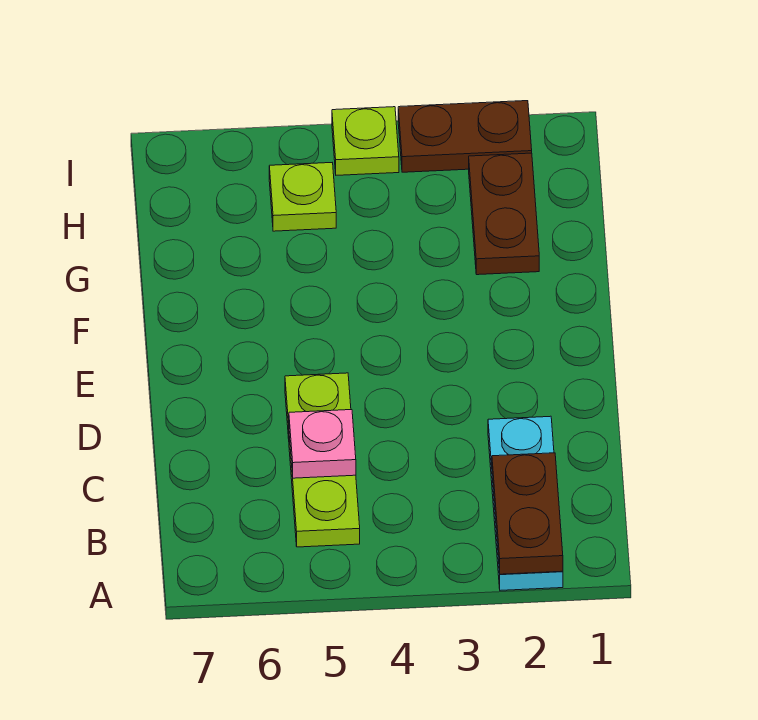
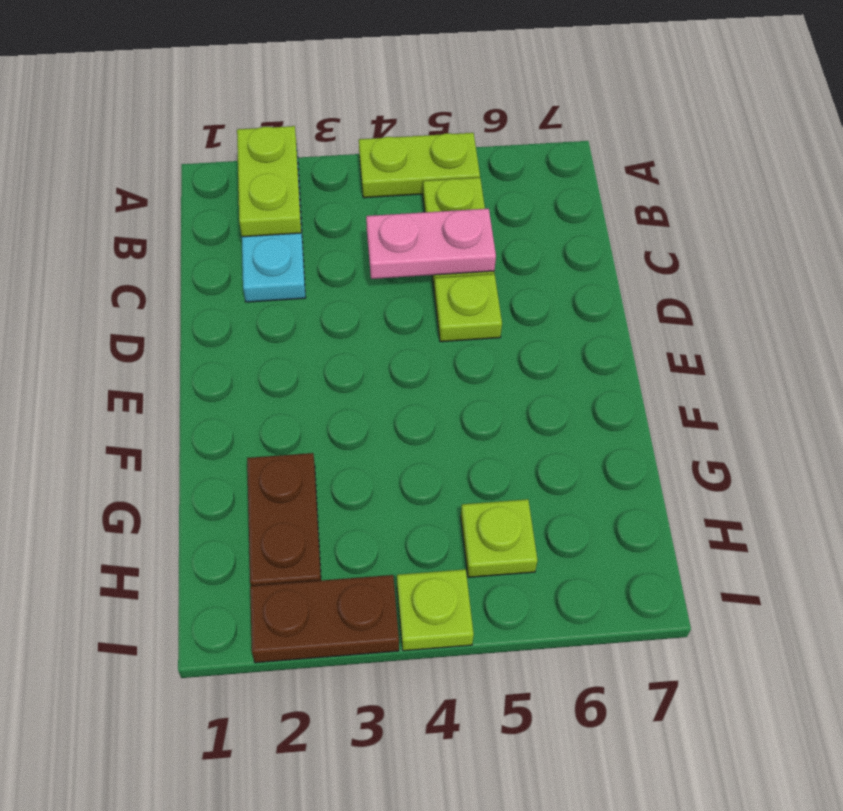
brown plate A2:B2 level 2 -> lime plate A2:B2 level 2
none -> lime plate A4:A5 level 1
pink plate C5 level 2 -> pink plate C4:C5 level 2

